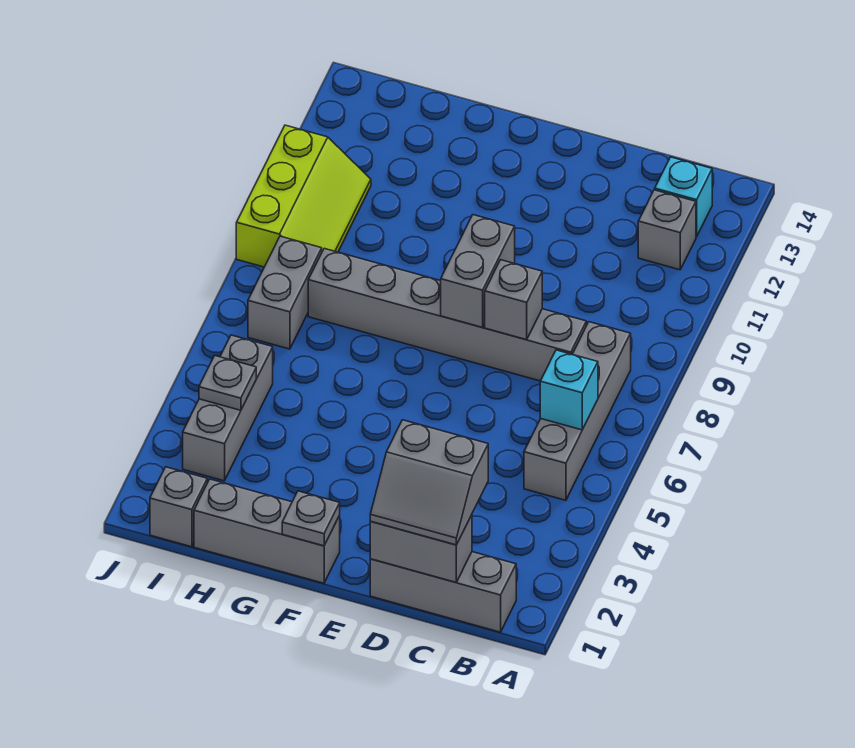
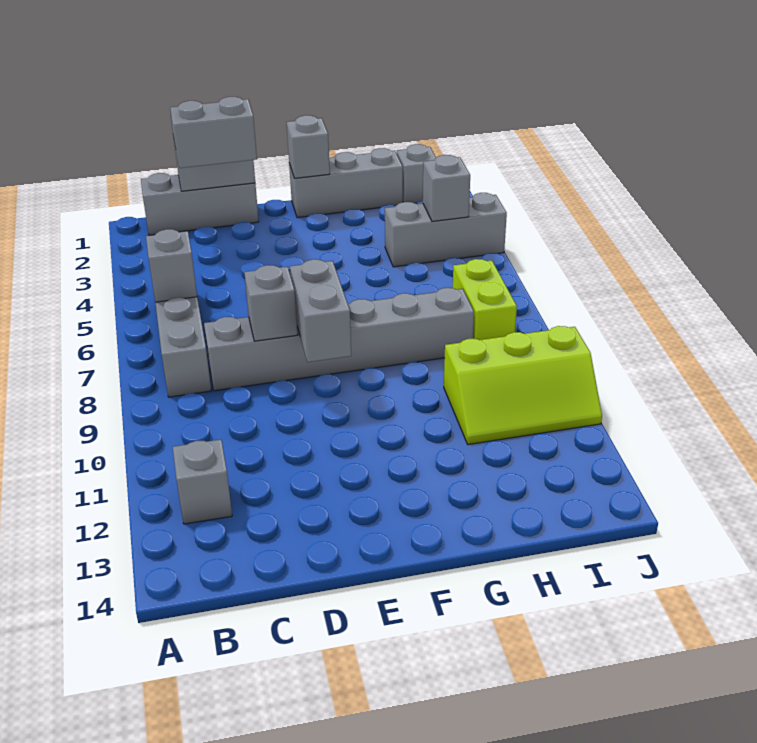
cyan brick B6 level 2 -> grey brick B6 level 2
cyan brick B13 level 1 -> none
grey plate F1 level 2 -> grey brick F1 level 2
grey brick I3:I5 level 1 -> grey brick H4:J4 level 1
grey plate I4 level 2 -> grey brick I4 level 2
grey brick I7:I8 level 1 -> lime brick I7:I8 level 1
lime slope I9:J11 level 1 top J -> lime slope H10:J11 level 1 top 10

